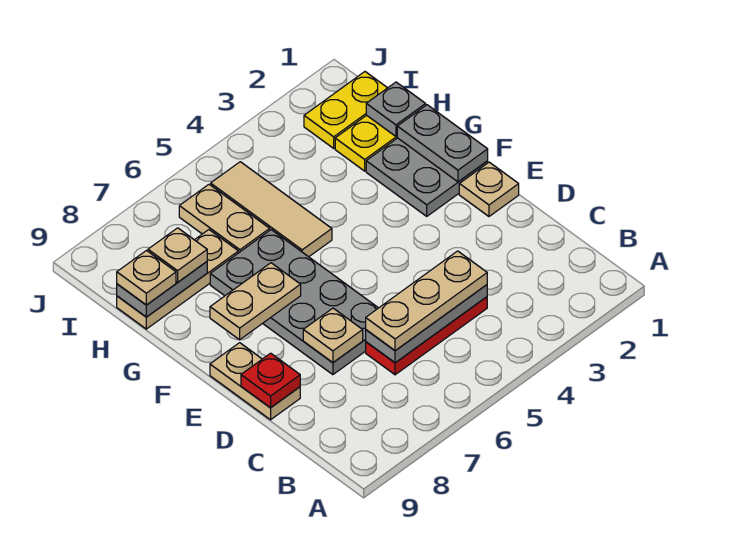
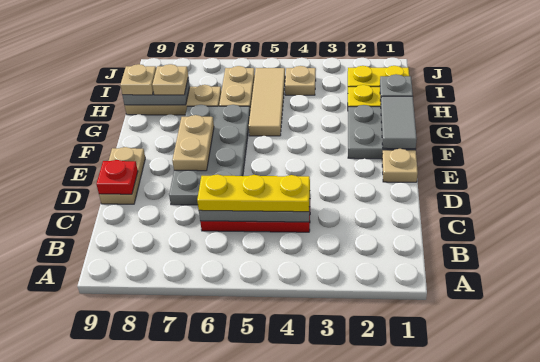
tan plate C4:C6 level 3 -> yellow plate C4:C6 level 3
tan plate D7 level 2 -> tan plate I4 level 1
grey plate F1:G1 level 2 -> grey tile F1:G1 level 2
tan plate F7:F8 level 2 -> tan plate E7:F7 level 2

